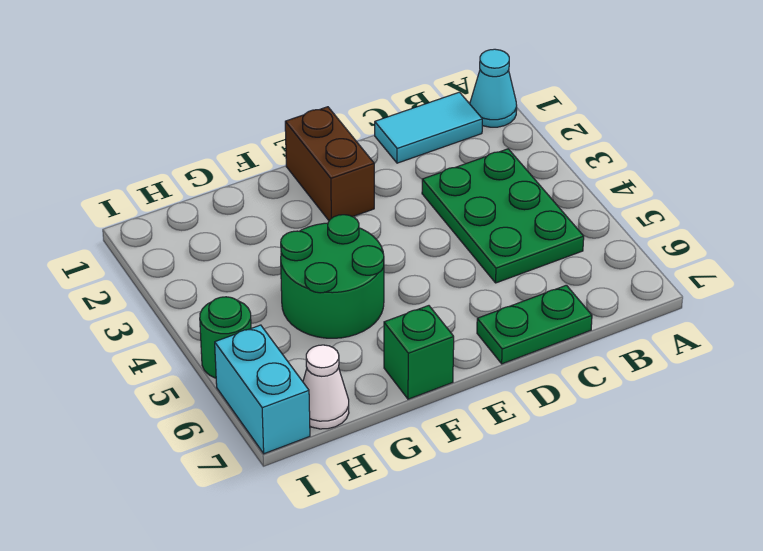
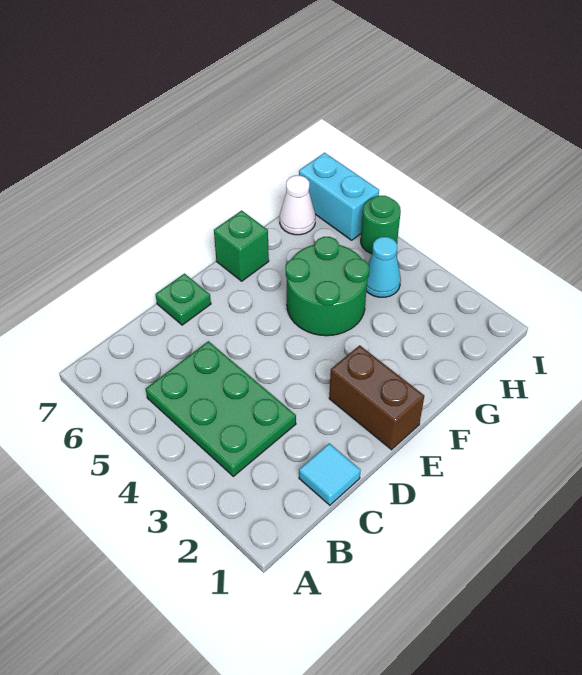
cyan cone A1 level 1 -> cyan cone H4 level 1
cyan tile B1:C1 level 1 -> cyan tile C1 level 1
green plate C7:D7 level 1 -> green plate D7 level 1

